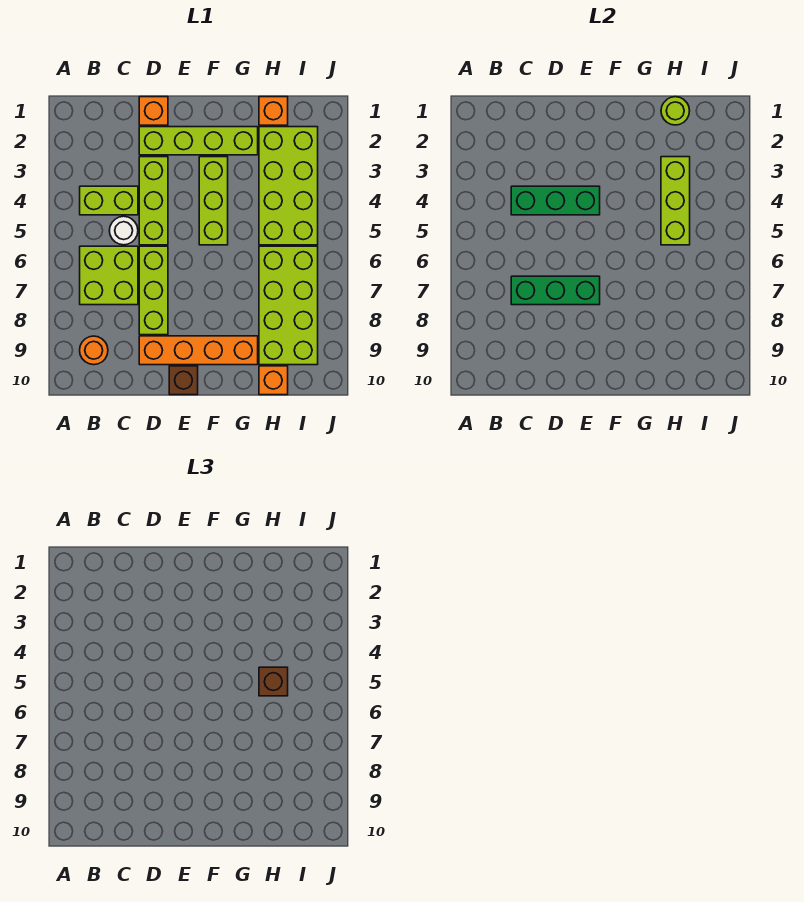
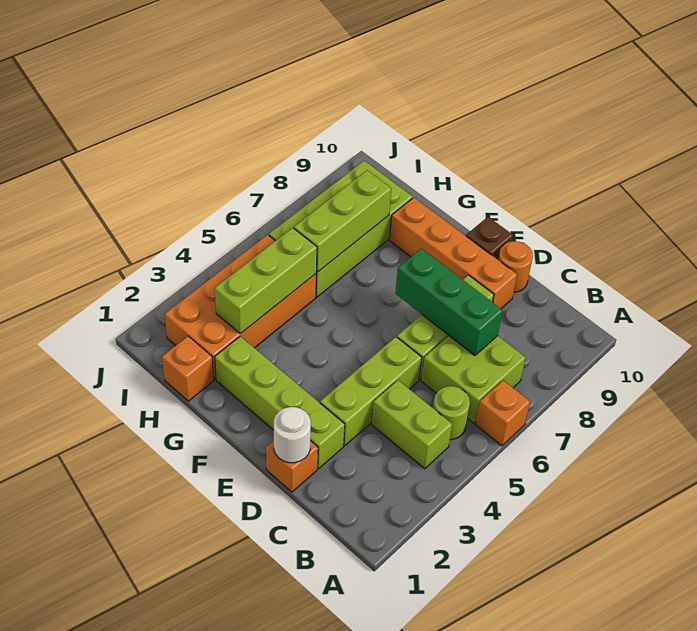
orange round brick B9 level 1 -> orange round brick D10 level 1
green brick C4:E4 level 2 -> none
white round brick C5 level 1 -> white round brick D1 level 2
lime brick F3:F5 level 1 -> lime brick H6:H8 level 2
lime round brick H1 level 2 -> lime round brick B5 level 1
lime brick H2:I5 level 1 -> orange brick H2:I5 level 1
brown brick H5 level 3 -> none
orange brick H10 level 1 -> orange brick A6 level 1

